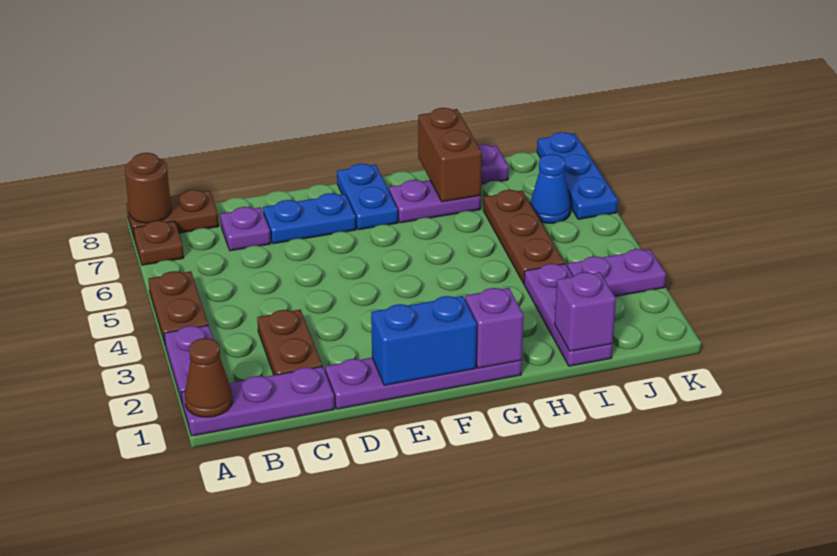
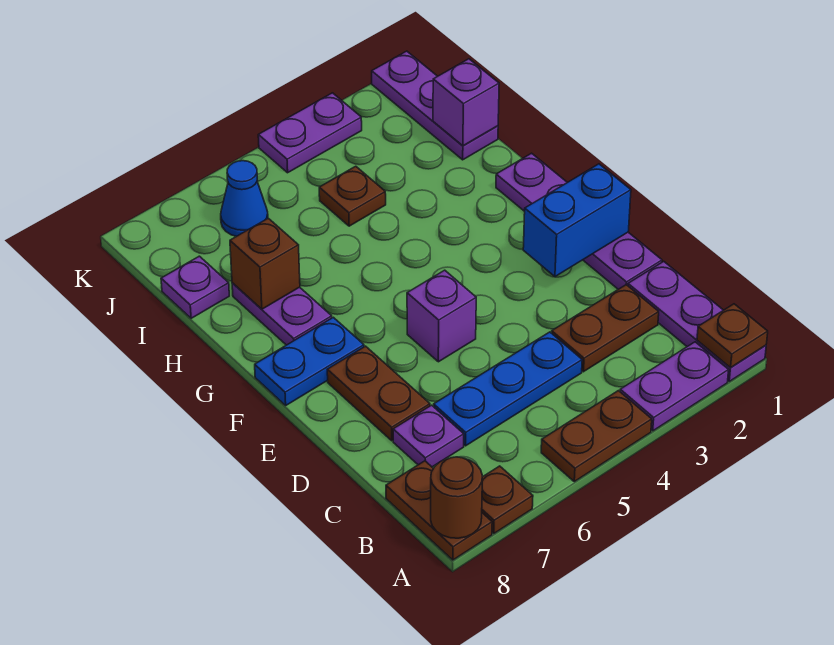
brown cone A1 level 2 -> brown plate A1 level 2
blue plate D7:E7 level 1 -> brown plate D7:E7 level 1
blue brick E1:F1 level 2 -> blue brick E1:E2 level 2
purple brick G1 level 2 -> purple brick E5 level 1
brown brick H7:H8 level 2 -> brown brick H7 level 2
purple plate I1:I3 level 1 -> purple plate I1:K1 level 1
brown plate I4:I6 level 1 -> brown plate I4 level 1
purple plate J3:K3 level 1 -> purple plate K3:K4 level 1
blue plate K6:K8 level 1 -> blue plate C4:C6 level 1

